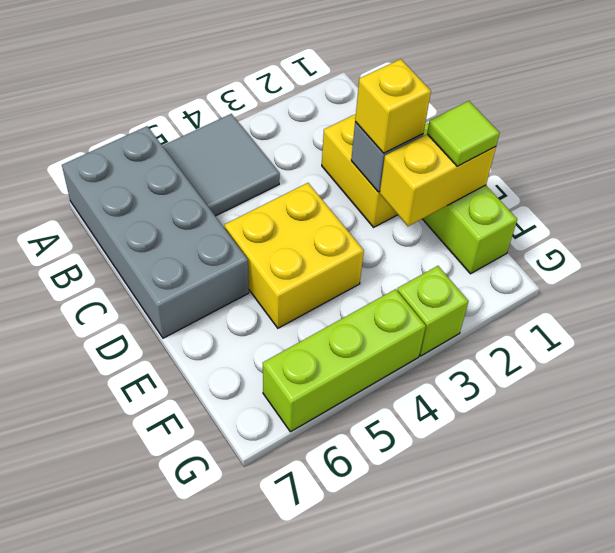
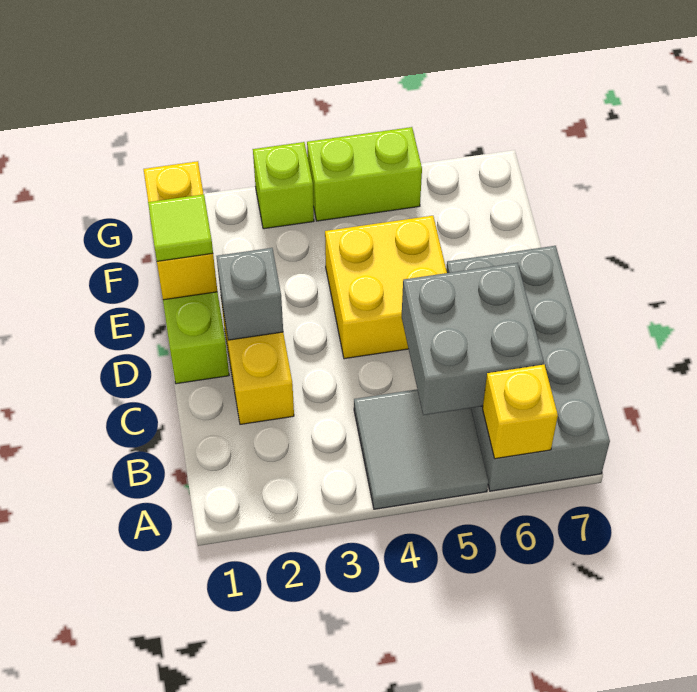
none -> grey brick B5:C6 level 2
yellow brick D2 level 3 -> yellow brick A6 level 2
yellow brick E1:E2 level 2 -> yellow brick E1:F1 level 2
lime brick G4:G6 level 1 -> lime brick G4:G5 level 1

